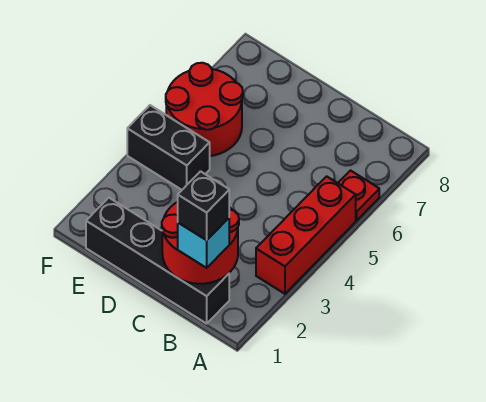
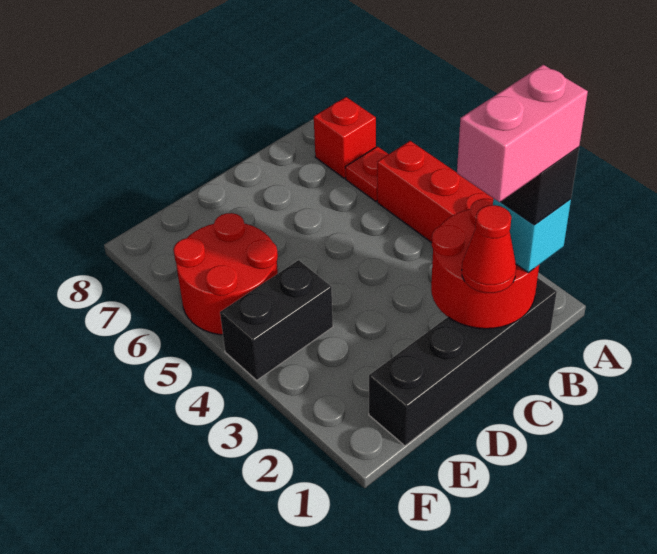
none -> red brick A7 level 1
none -> pink brick B1:C1 level 5
none -> red cone C1 level 3

